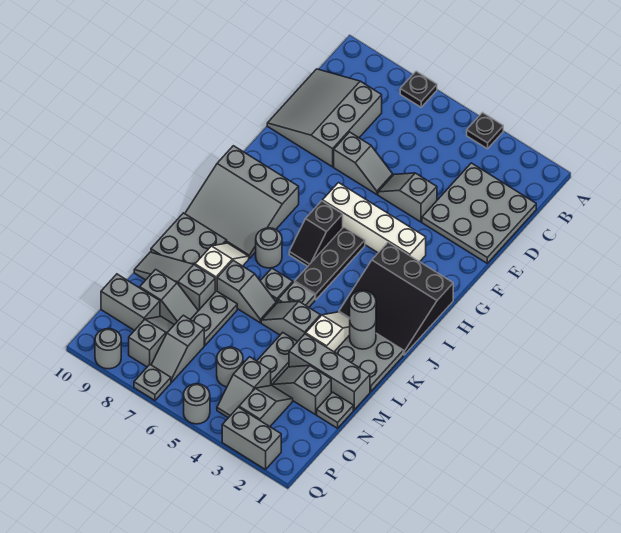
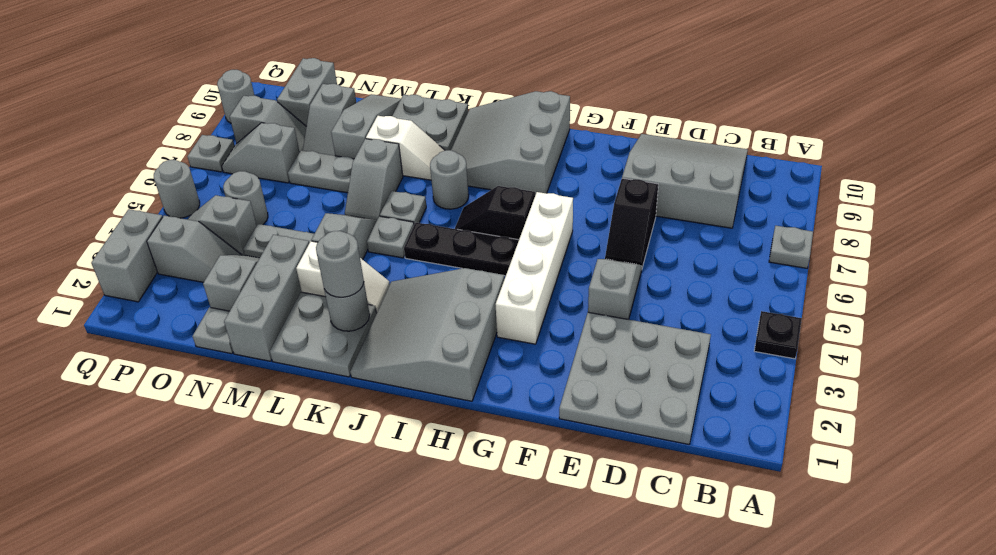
black plate A7 level 1 -> grey plate A7 level 1
grey slope E6:E7 level 1 top 7 -> black slope E6:E7 level 1 top 7
black slope H1:J3 level 1 top H -> grey slope H1:J3 level 1 top H

